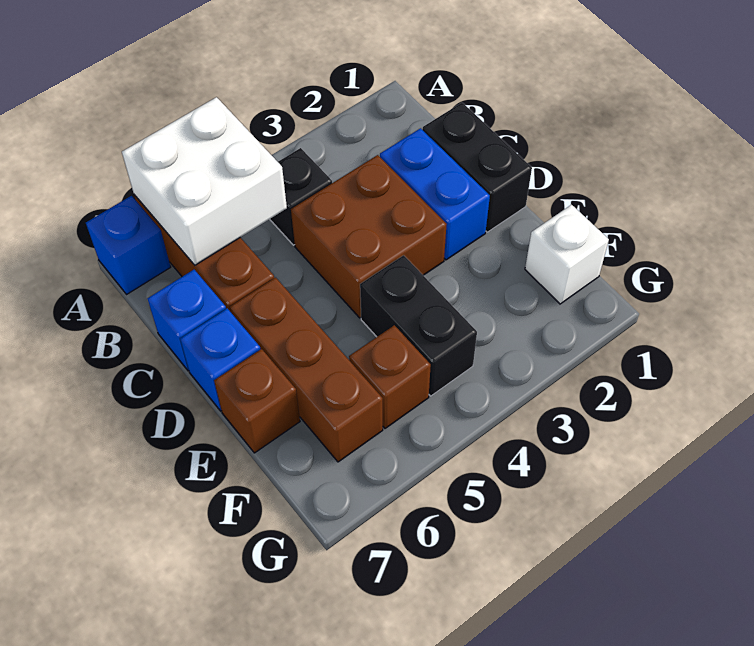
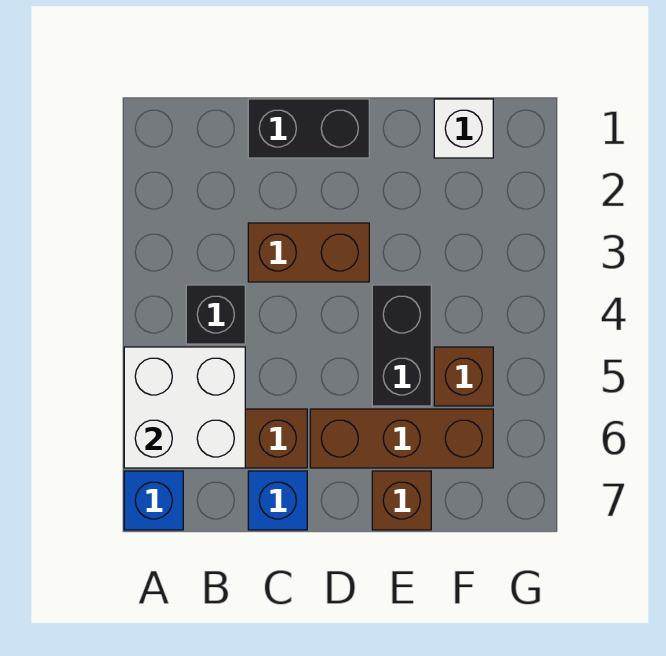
blue brick C2:D2 level 1 -> none
brown brick C3:D4 level 1 -> brown brick C3:D3 level 1
blue brick D7 level 1 -> none
black brick E4:F4 level 1 -> black brick E4:E5 level 1

